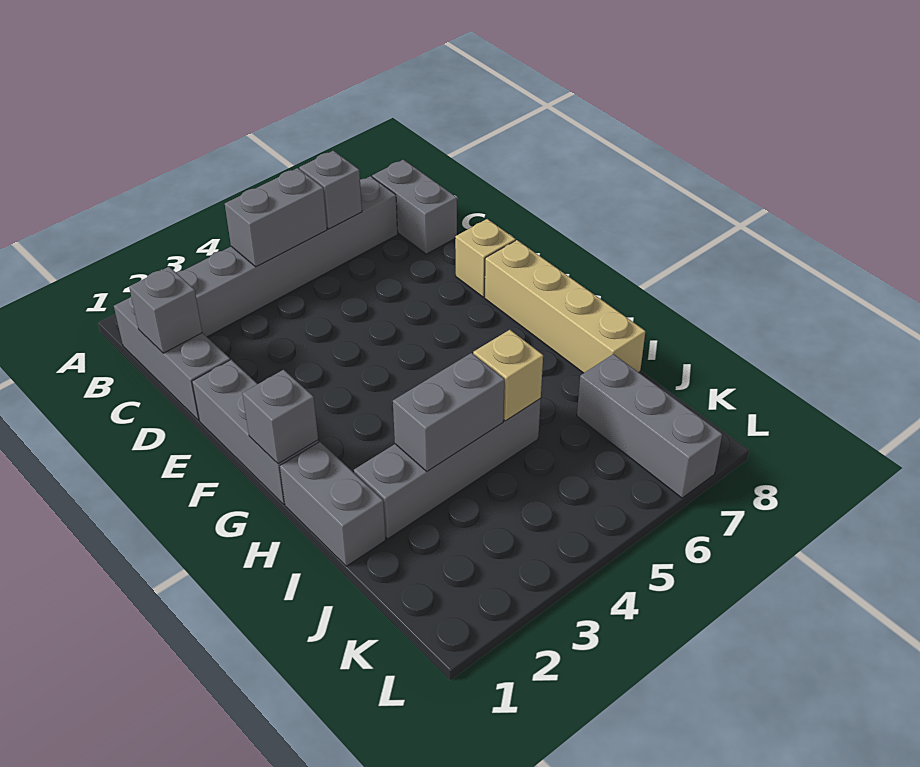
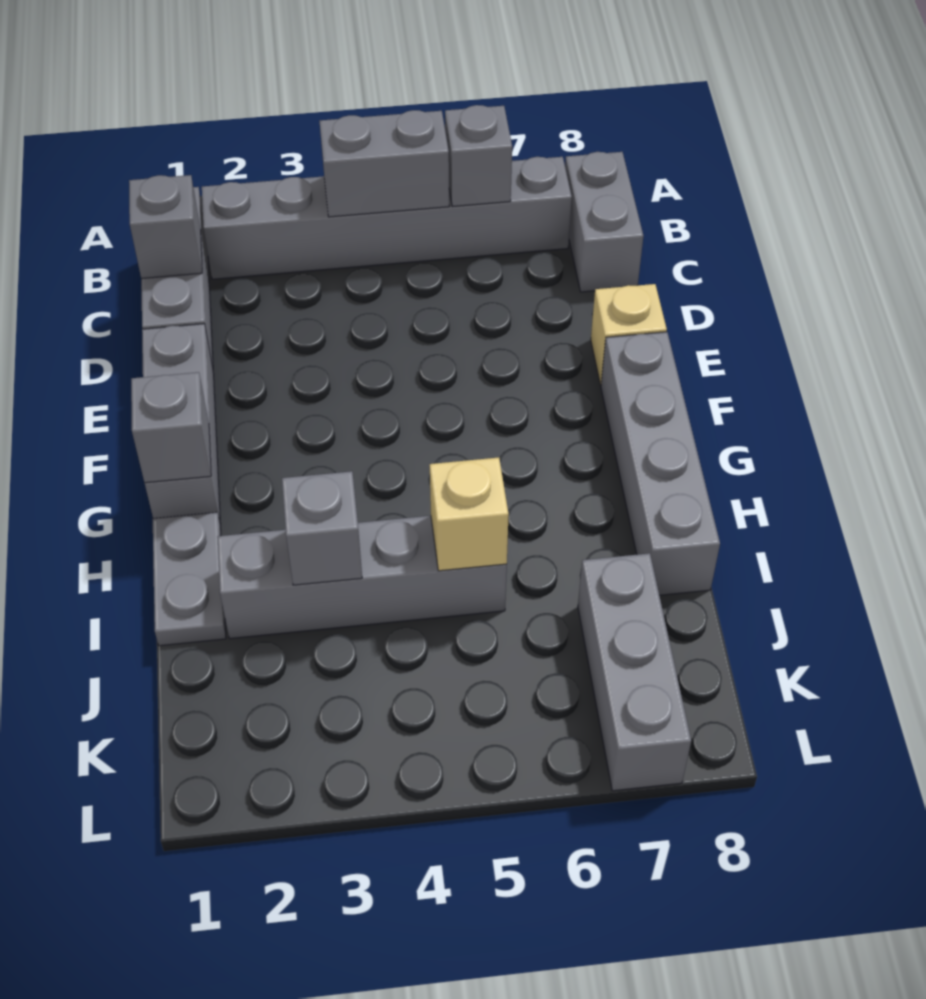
tan brick F8:I8 level 1 -> grey brick F8:I8 level 1
grey brick H1:I1 level 1 -> grey plate H1:I1 level 1
grey brick I3:I4 level 2 -> grey brick I3 level 2

